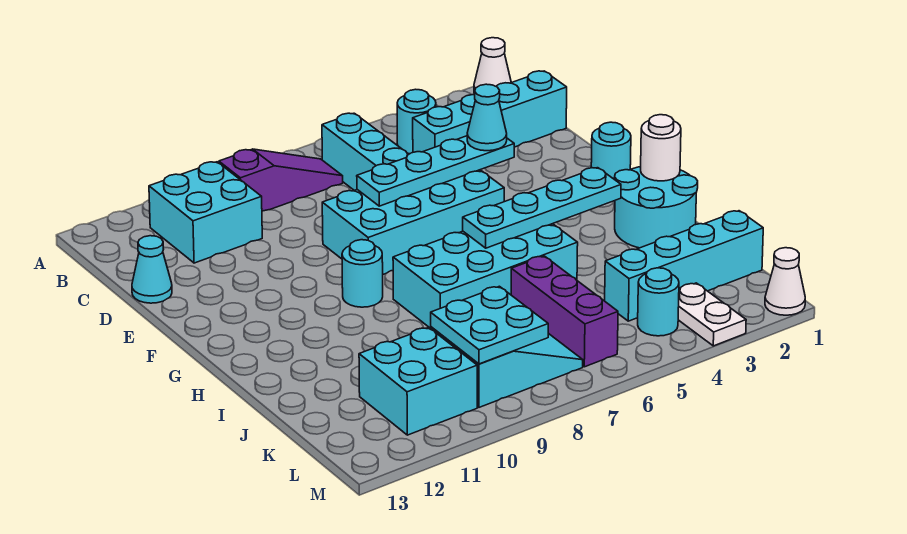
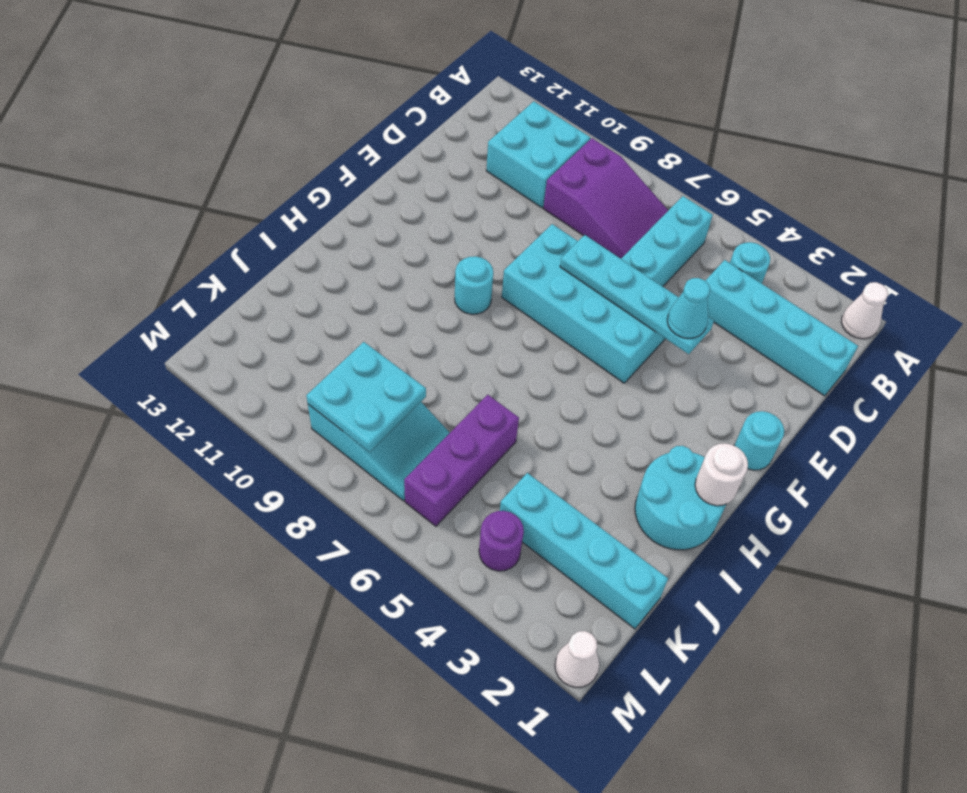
purple slope B7:B9 level 1 top 9 -> purple slope B7:C9 level 1 top 9
cyan cone D13 level 1 -> none
cyan plate H3:H6 level 2 -> none
cyan brick H5:I8 level 1 -> none
cyan brick K10:L11 level 1 -> none
white plate L3:M3 level 1 -> none
cyan round brick L4 level 1 -> purple round brick L4 level 1

